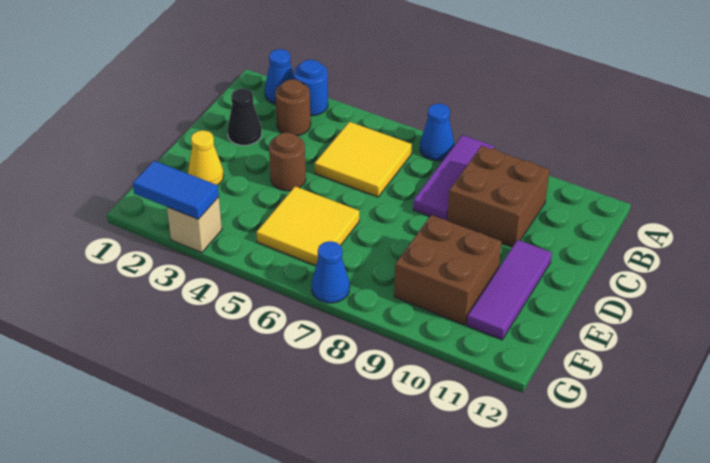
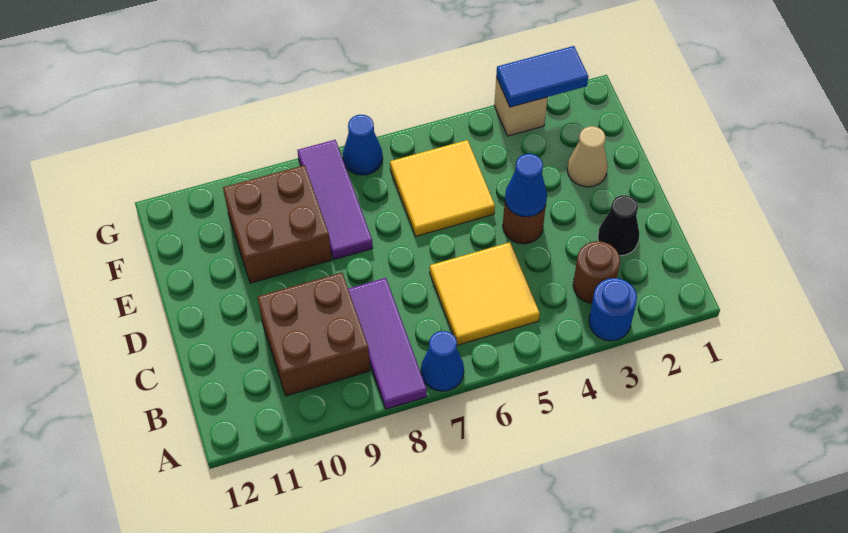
blue cone A2 level 1 -> blue cone D4 level 2
purple tile D11:F11 level 1 -> purple tile E8:G8 level 1
yellow cone E2 level 1 -> tan cone E2 level 1

